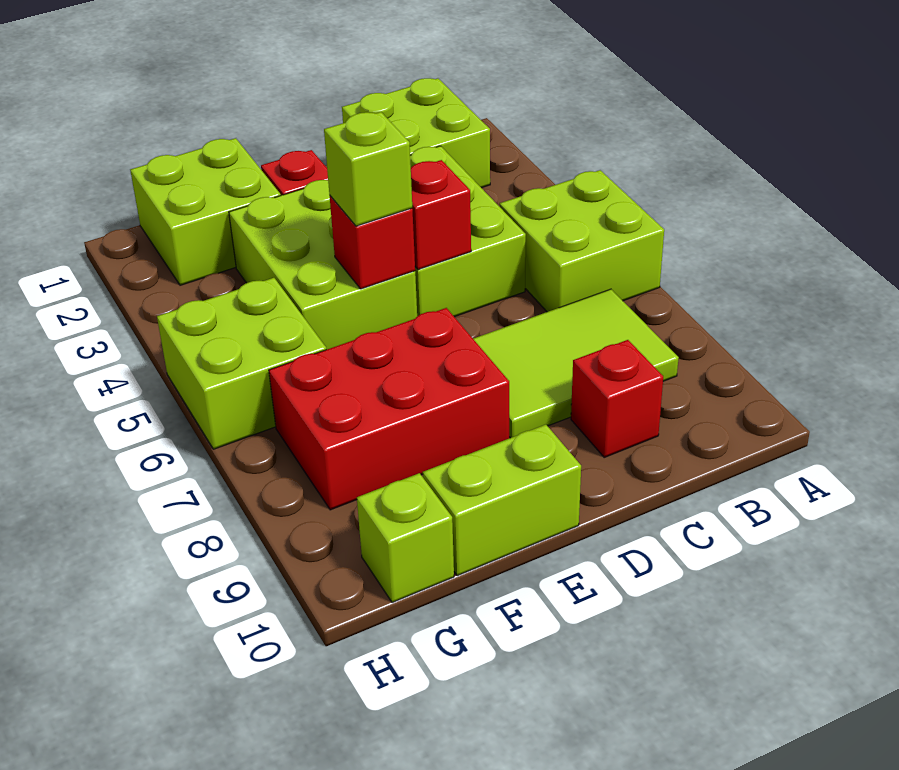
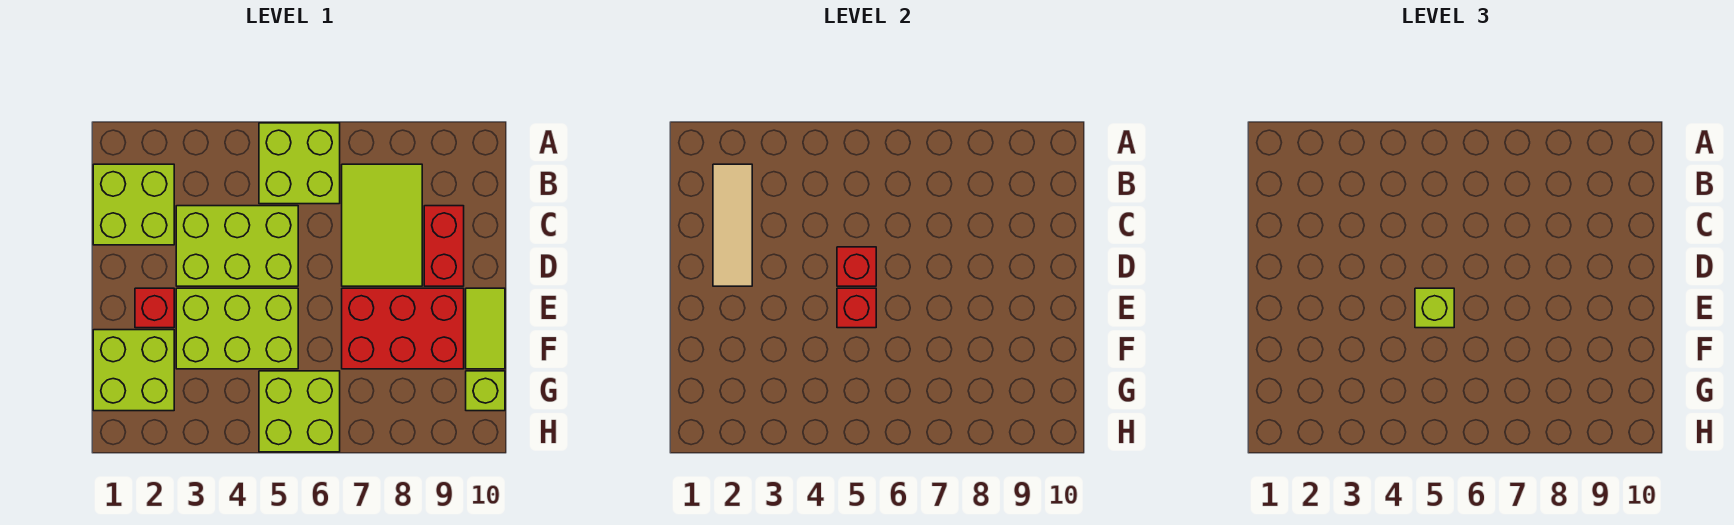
none -> tan tile B2:D2 level 2
red brick C9 level 1 -> red brick C9:D9 level 1
red brick E7:G8 level 1 -> red brick E7:F9 level 1
lime brick E10:F10 level 1 -> lime tile E10:F10 level 1

